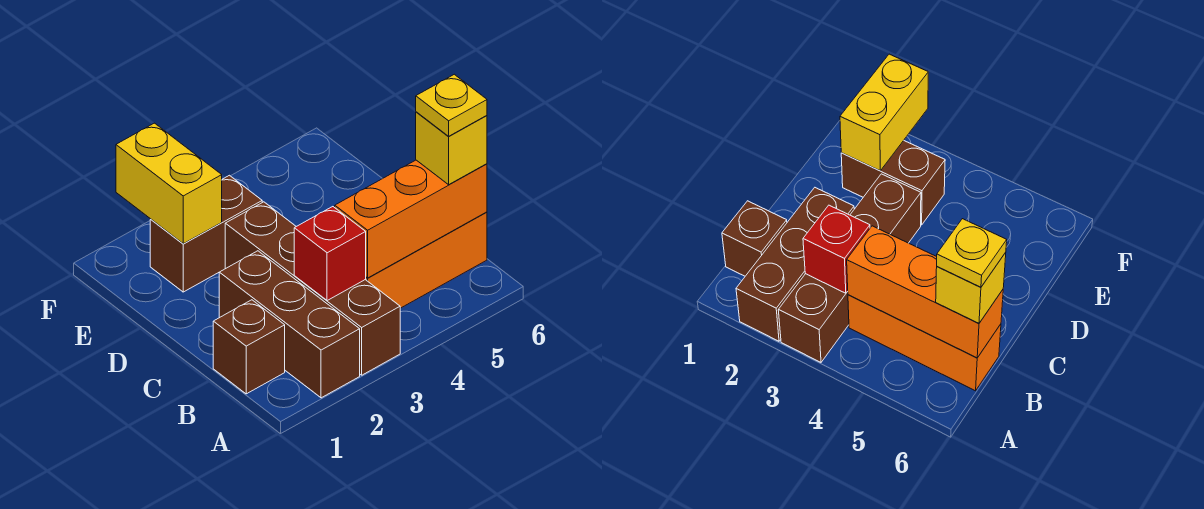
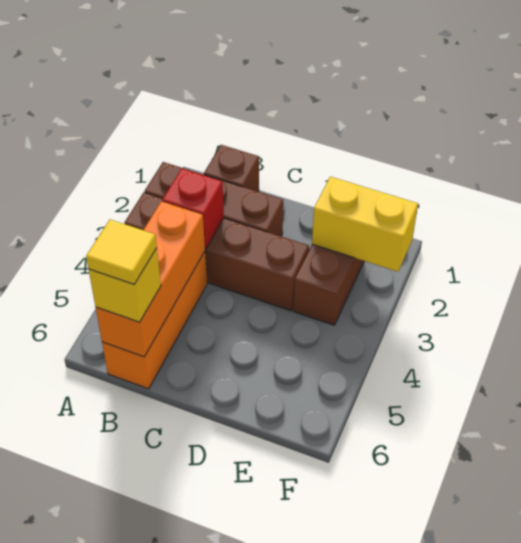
yellow plate B6 level 4 -> yellow tile B6 level 4

